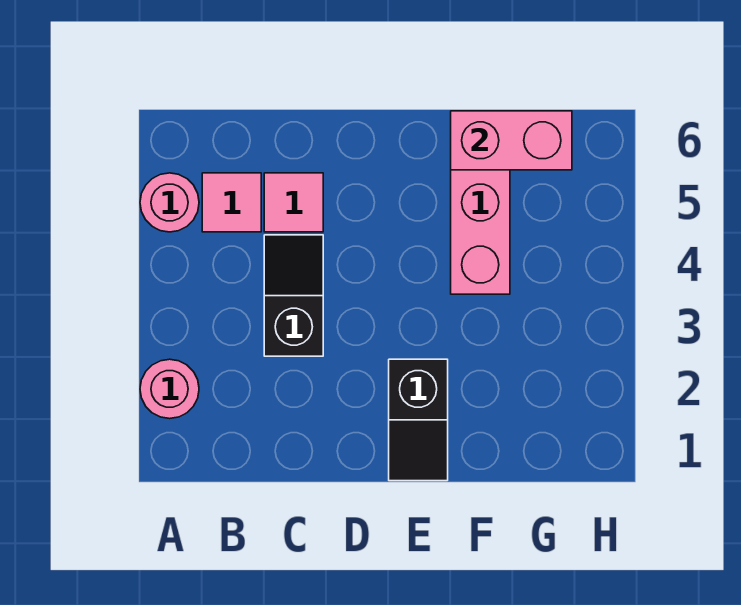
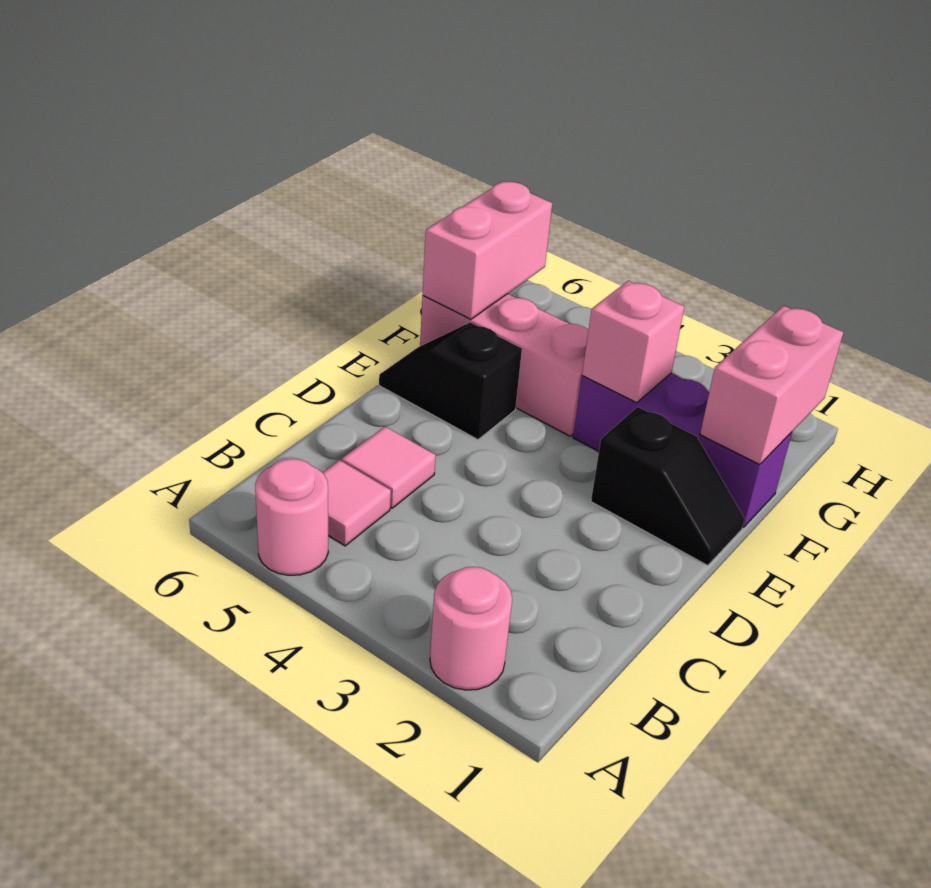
black slope C3:C4 level 1 top 3 -> black slope E5:E6 level 1 top 5
none -> purple brick F1:F3 level 1
none -> pink brick F1:G1 level 2
none -> pink brick F3 level 2

